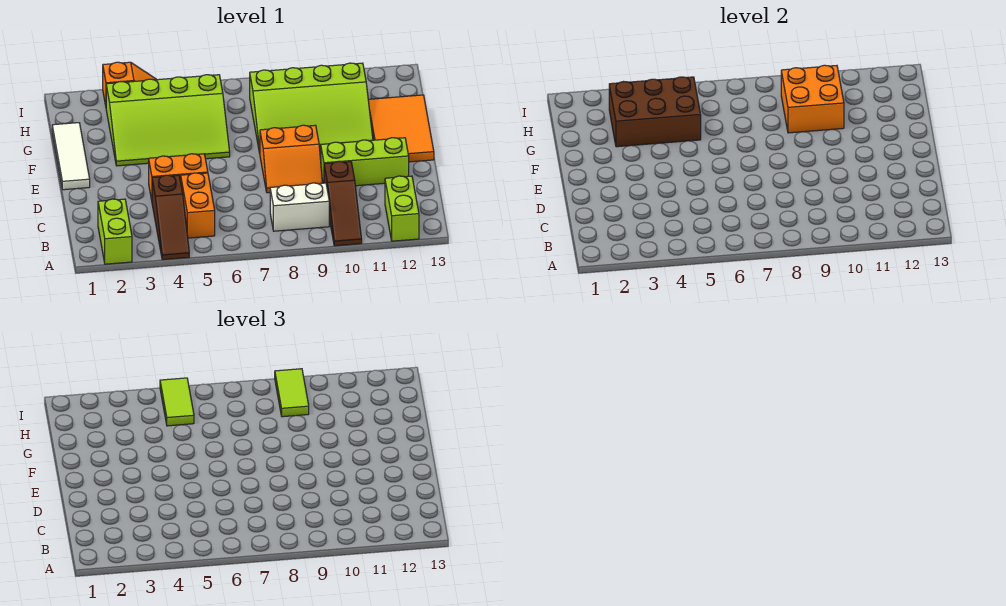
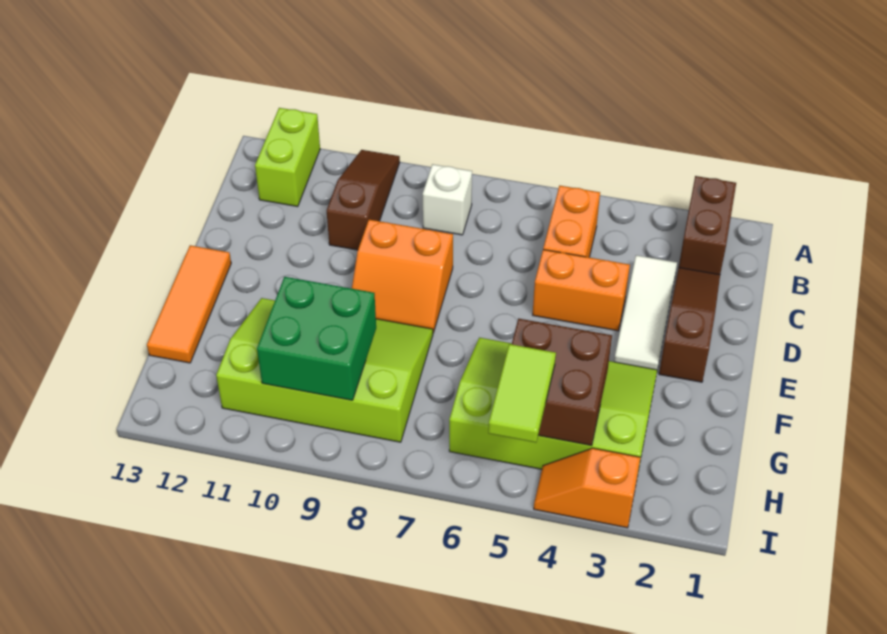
lime brick A2:B2 level 1 -> brown brick A2:B2 level 1
brown slope A4:C4 level 1 top C -> brown slope C2:E2 level 1 top E
white brick B8:B9 level 1 -> white brick B8 level 1
orange slope D8:E9 level 1 top E -> orange slope D8:E9 level 1 top D
lime brick D10:D12 level 1 -> none
white tile E1:G1 level 1 -> white tile C3:E3 level 1
orange tile E12:G13 level 1 -> orange tile E13:G13 level 1
brown brick G3:H5 level 2 -> brown brick G4:H5 level 2
orange brick G9:H10 level 2 -> green brick G9:H10 level 2
lime tile H9:I9 level 3 -> none

